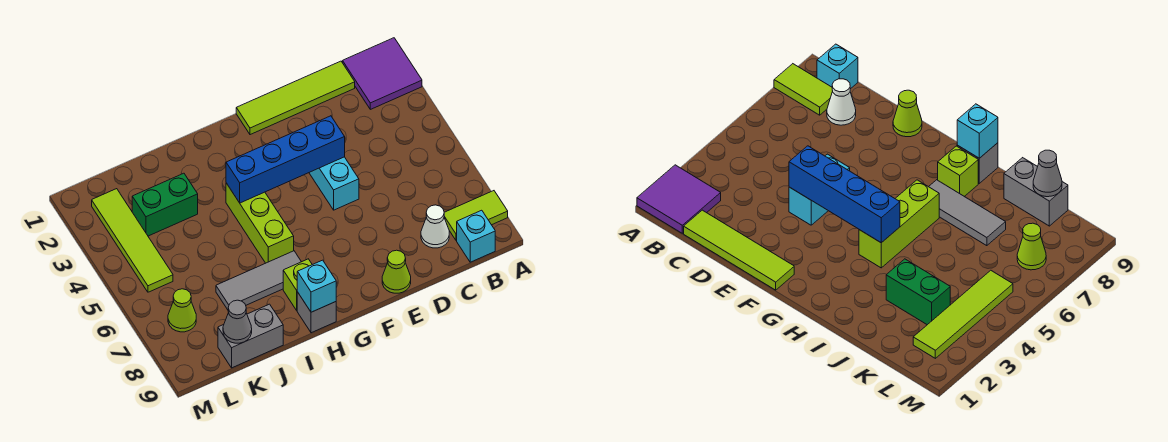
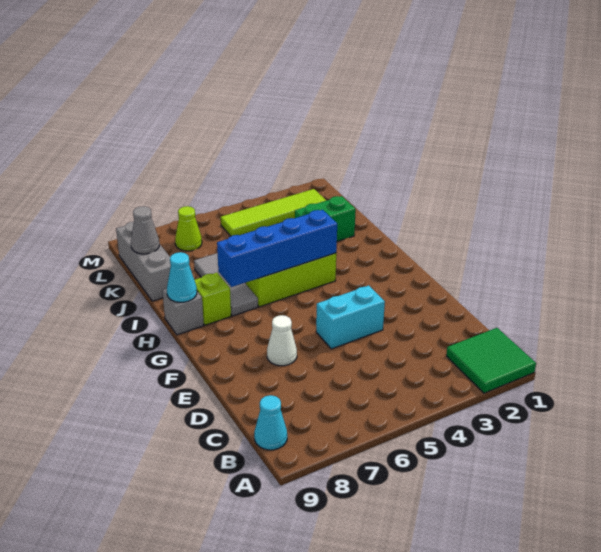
purple tile A1:B2 level 1 -> green tile A1:B2 level 1
lime tile A8:B8 level 1 -> none
cyan brick B9 level 1 -> cyan cone B9 level 1
lime tile C1:F1 level 1 -> none
white cone C8 level 1 -> white cone E7 level 1
blue brick E4:H4 level 2 -> blue brick H4:H7 level 2
lime cone E9 level 1 -> none
cyan brick H9 level 2 -> cyan cone H9 level 2
green brick J3:K3 level 1 -> green brick J2:J3 level 1
grey brick J9:K9 level 1 -> grey brick J9:L9 level 1

